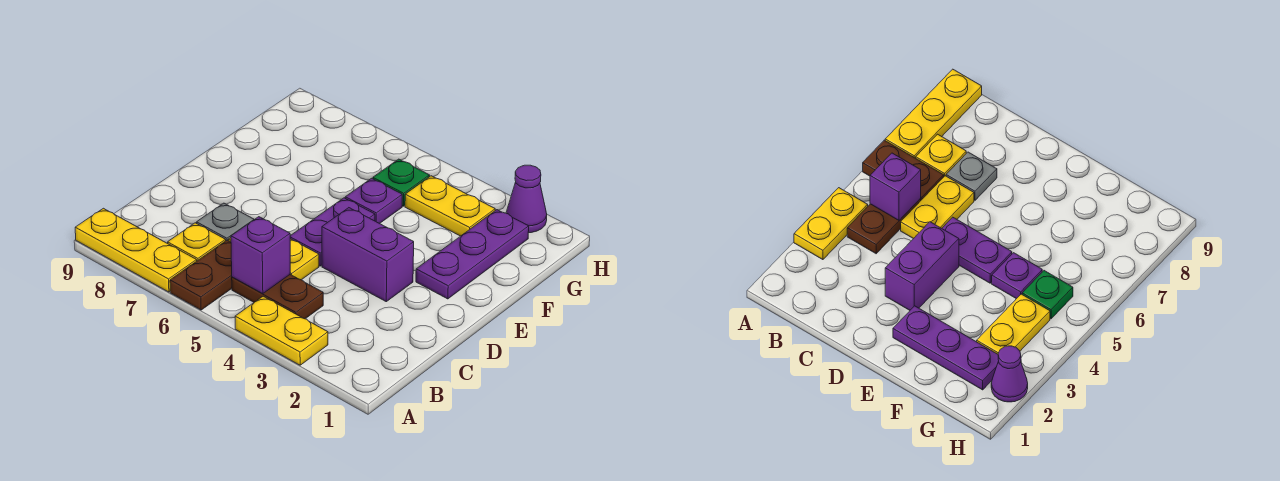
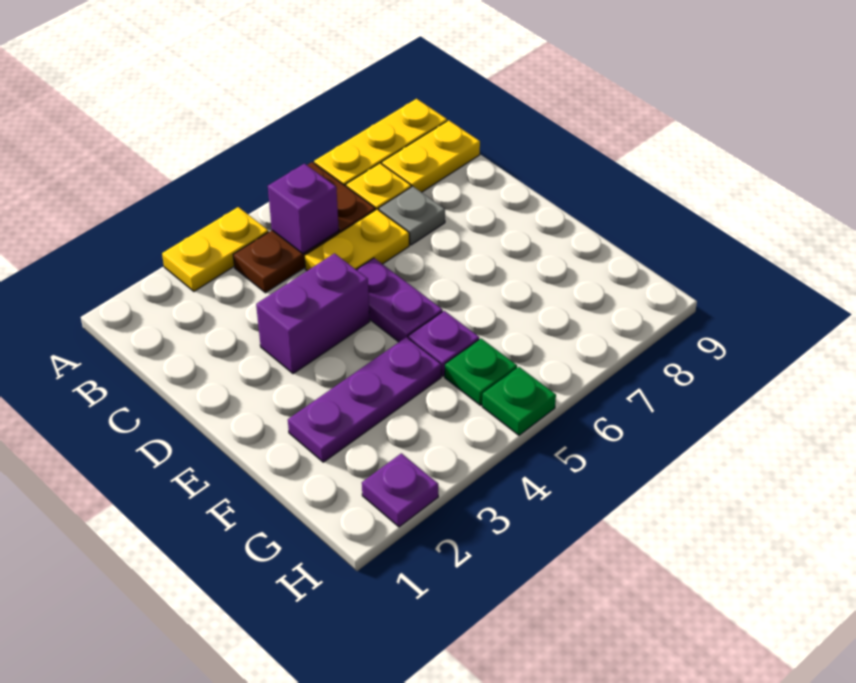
purple plate E2:G2 level 1 -> purple plate F2:F4 level 1
yellow plate G3:G4 level 1 -> yellow plate B8:B9 level 1
purple cone H2 level 1 -> purple plate H2 level 1
none -> green plate H5 level 1

